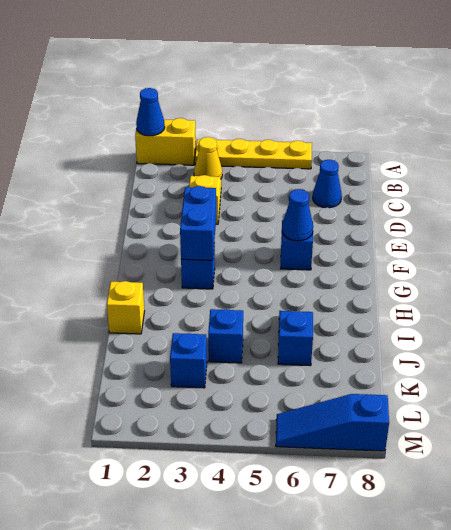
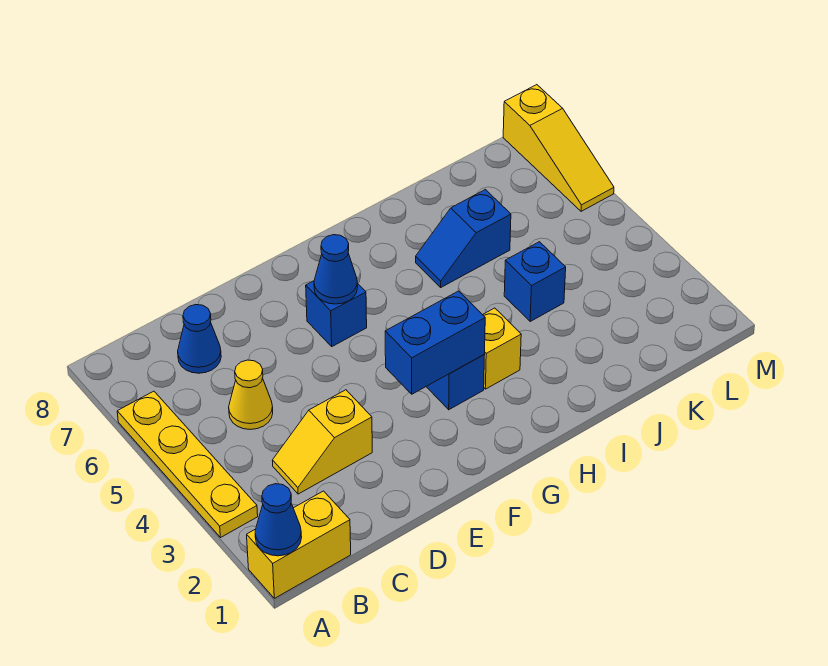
yellow brick A1:A2 level 1 -> yellow brick A1:B1 level 1
yellow cone B3 level 1 -> yellow cone C5 level 1
yellow brick I1 level 1 -> yellow brick H3 level 1
blue brick K3 level 1 -> none
blue slope M6:M8 level 1 top 8 -> yellow slope M6:M8 level 1 top 8

